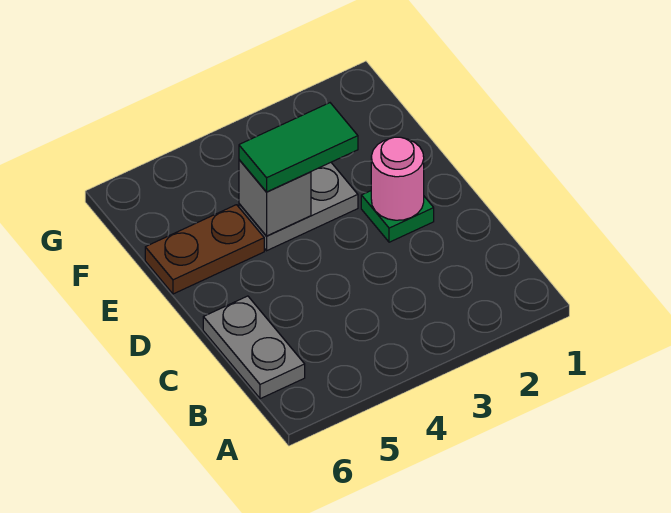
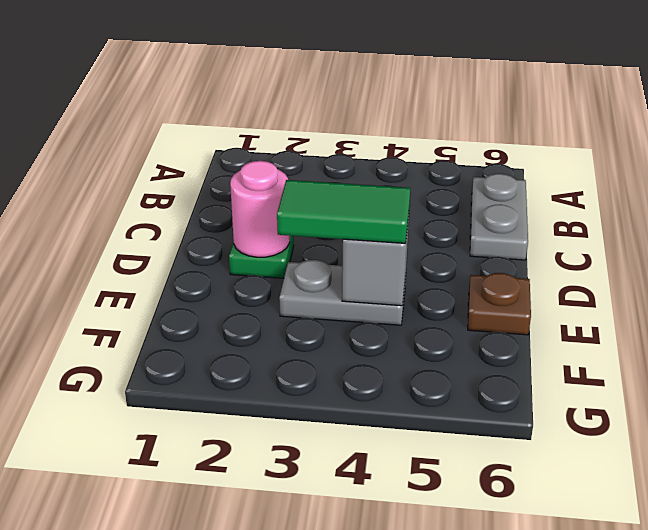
brown plate E5:E6 level 1 -> brown plate E6 level 1

